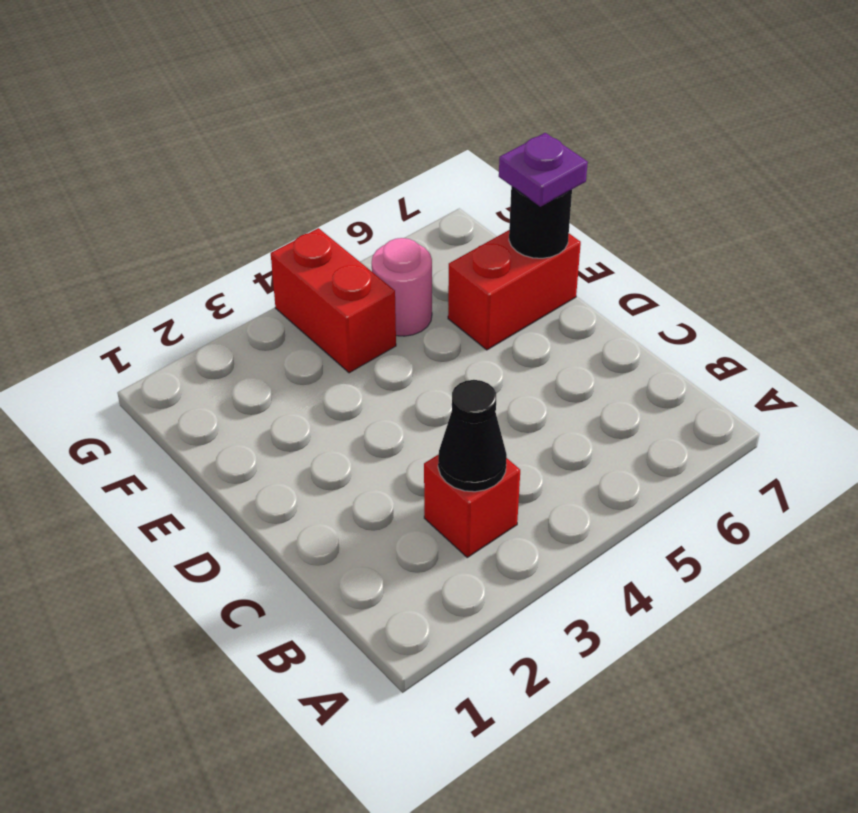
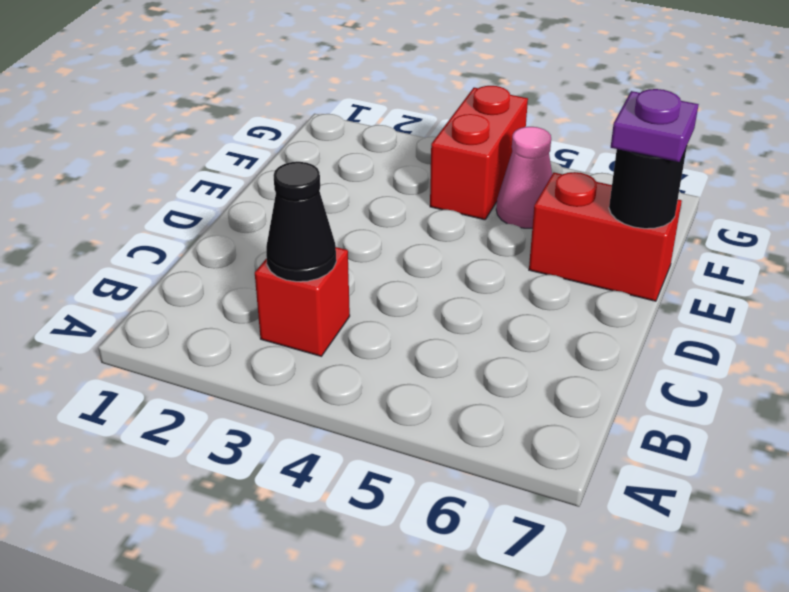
pink round brick F5 level 1 -> pink cone F5 level 1

